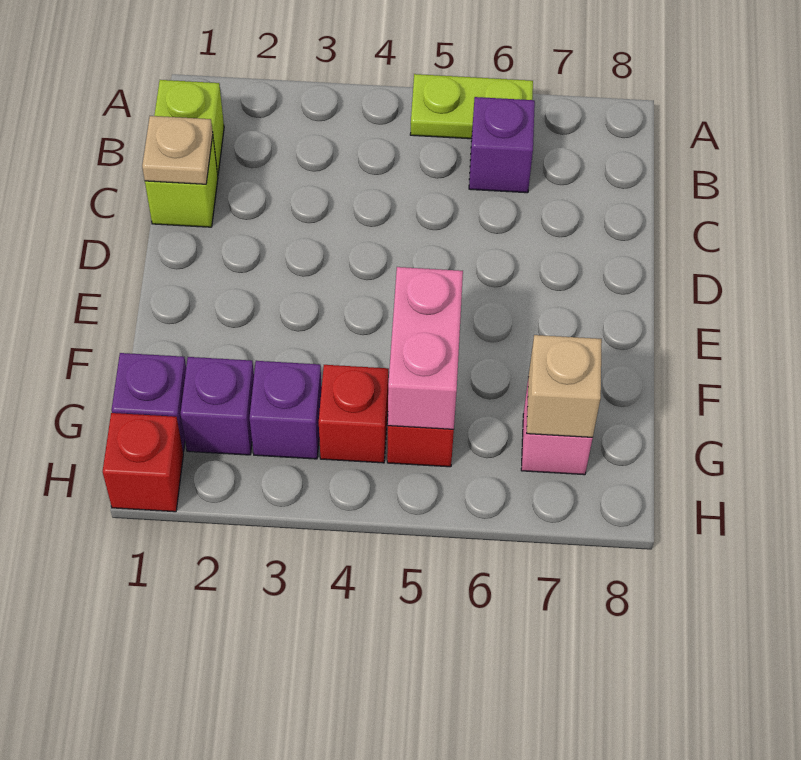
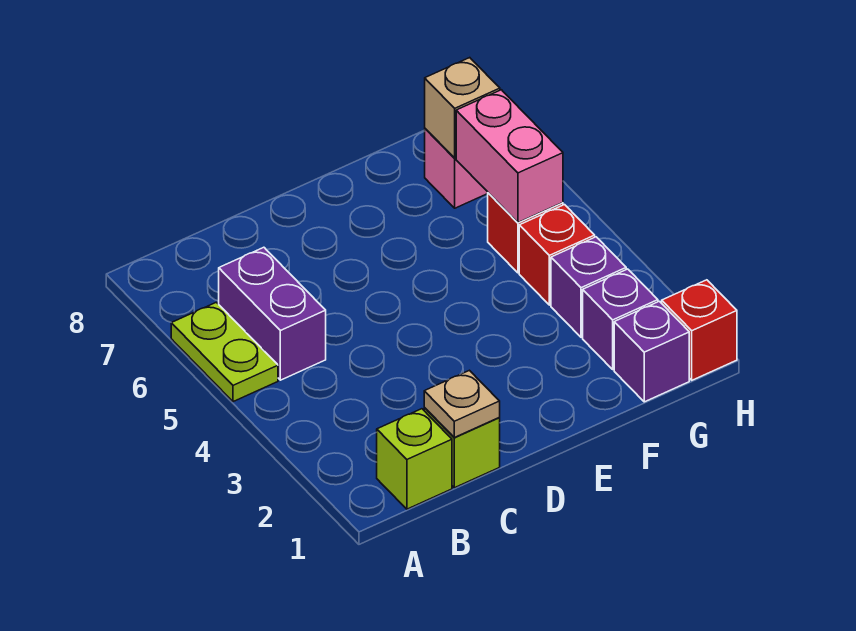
purple brick B6 level 1 -> purple brick B5:B6 level 1
pink brick F5:G5 level 2 -> pink brick G5:G6 level 2

